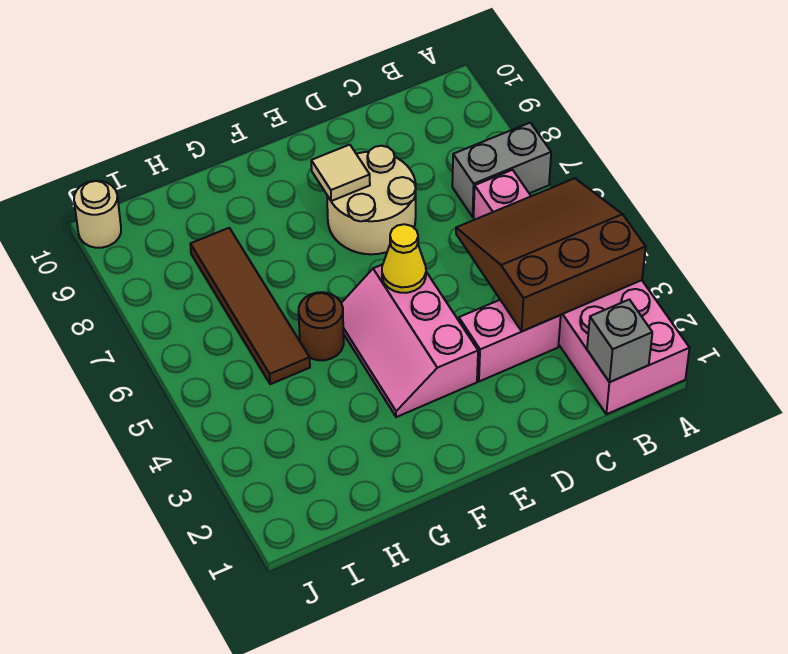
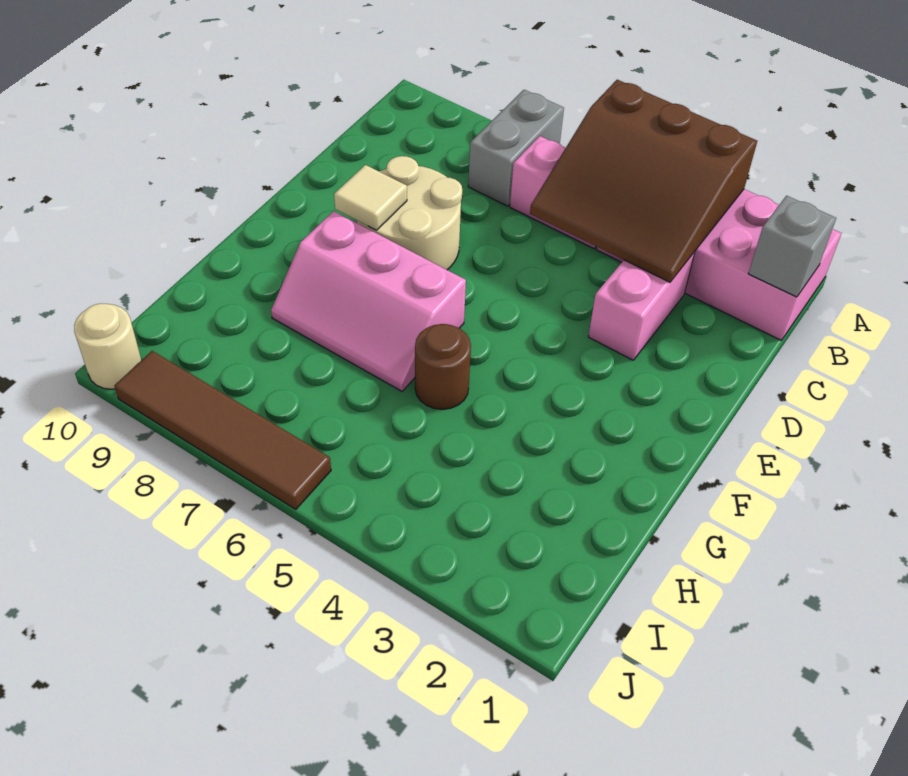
brown slope A3:C5 level 2 top 3 -> brown slope A3:C5 level 2 top A
pink slope E3:F5 level 1 top E -> pink slope F6:G8 level 1 top F
yellow cone E5 level 2 -> none
brown tile H5:H8 level 1 -> brown tile J6:J9 level 1

